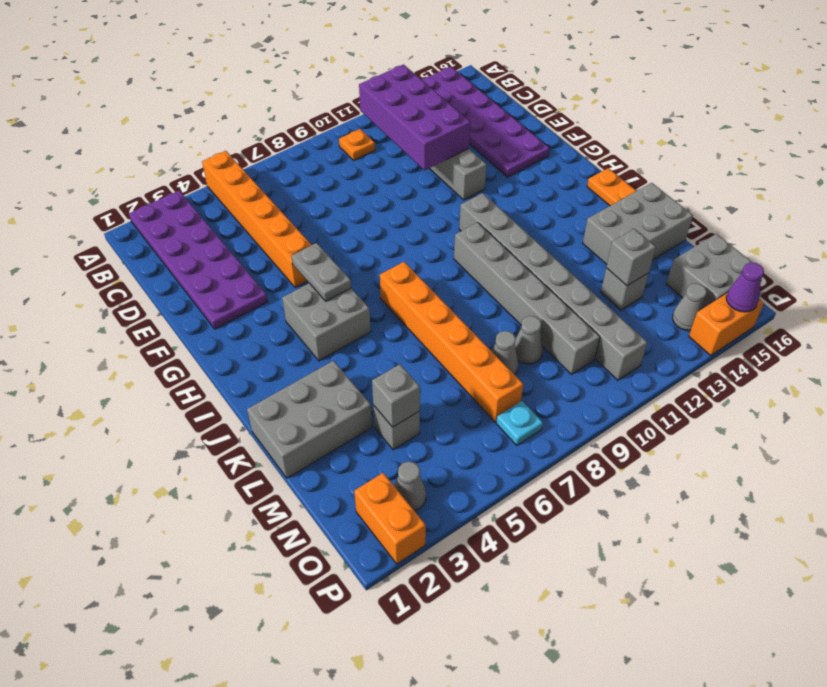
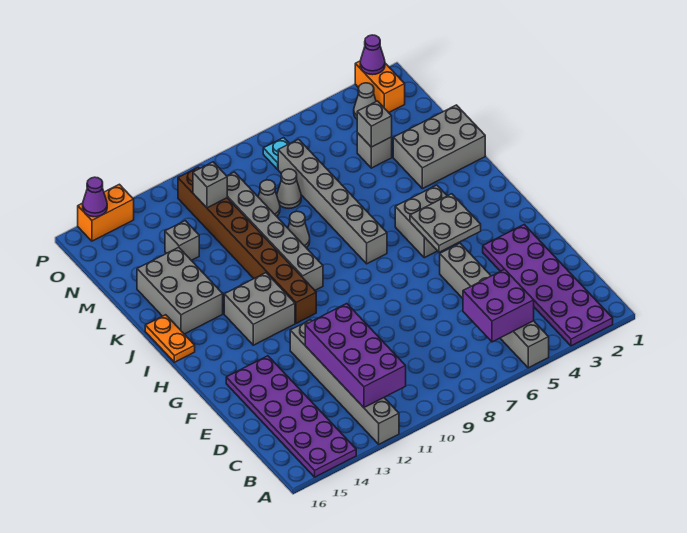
orange brick A5:F5 level 1 -> grey brick A5:F5 level 1
none -> purple brick B5:C6 level 2
orange plate B10 level 1 -> none
grey plate G5:H5 level 2 -> grey plate G4:H5 level 2
grey brick H11:O11 level 1 -> brown brick H11:O11 level 1
orange brick I7:N7 level 1 -> grey brick I7:N7 level 1
grey brick K14:L16 level 1 -> grey brick J14:L15 level 1
grey brick M13 level 2 -> grey brick N11 level 2
grey brick N15:O16 level 1 -> grey brick H12:I13 level 1
grey cone O14 level 1 -> grey cone K9 level 1
none -> purple cone P2 level 2

